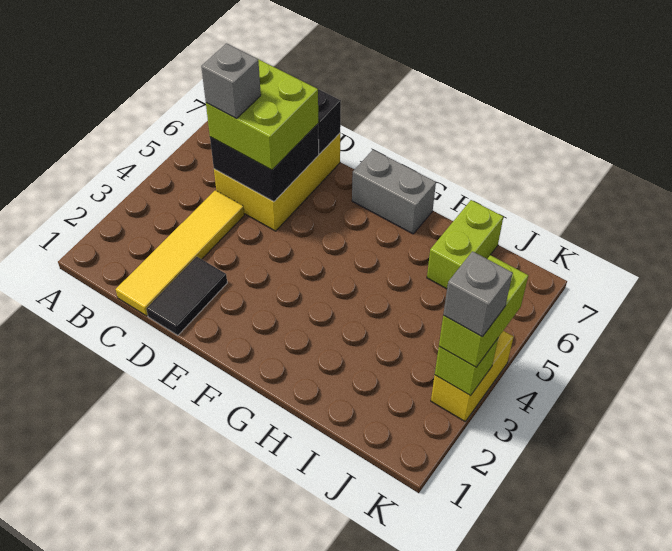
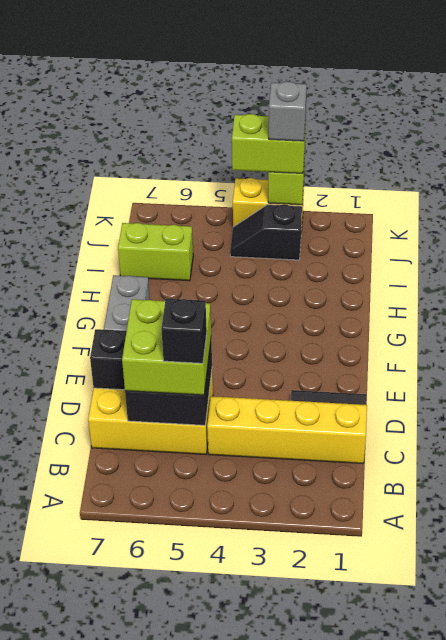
yellow tile C1:C4 level 1 -> yellow brick C1:C4 level 1
grey brick C5 level 4 -> black brick C5 level 4
none -> black slope J3:J4 level 1 top 3

